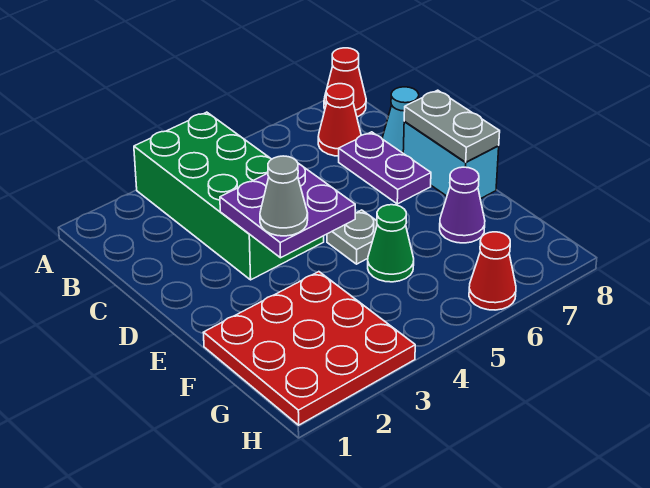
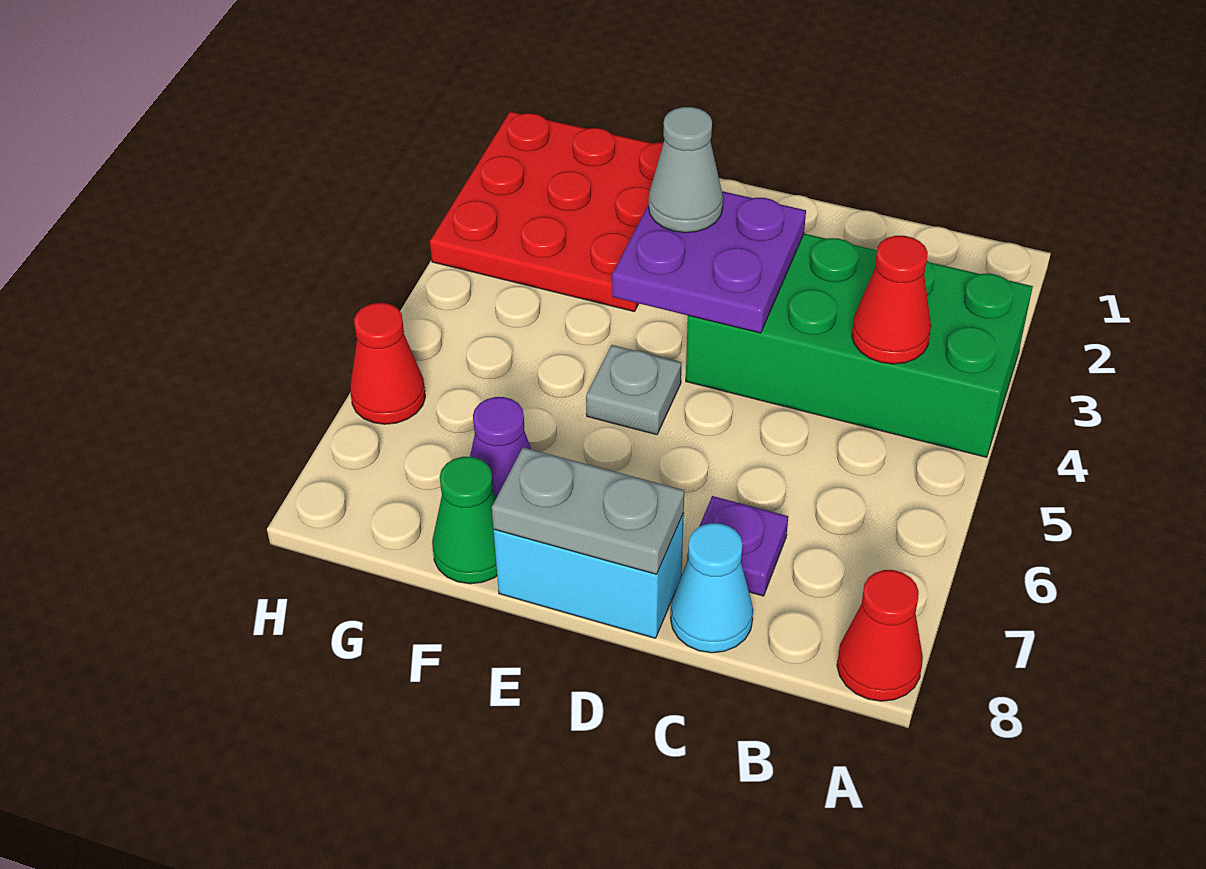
red cone B7 level 1 -> red cone B4 level 2
purple plate C7:D7 level 1 -> purple plate C7 level 1
green cone F5 level 1 -> green cone F8 level 1

